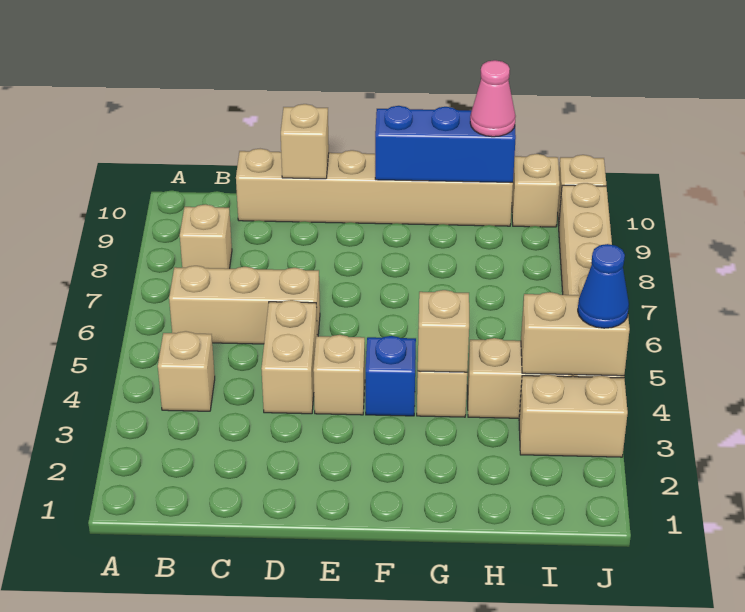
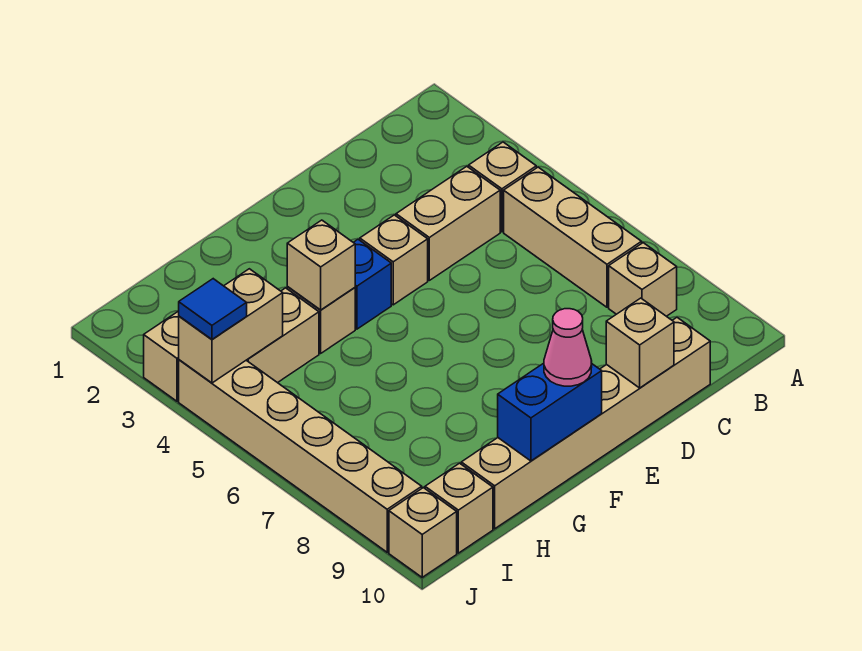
tan brick B6:D6 level 1 -> tan brick B5:B7 level 1
tan brick D4:D5 level 1 -> tan brick C4:D4 level 1
blue brick F10:H10 level 2 -> blue brick F10:G10 level 2
pink cone H10 level 3 -> pink cone F10 level 3
blue cone J4 level 3 -> blue tile J4 level 3

